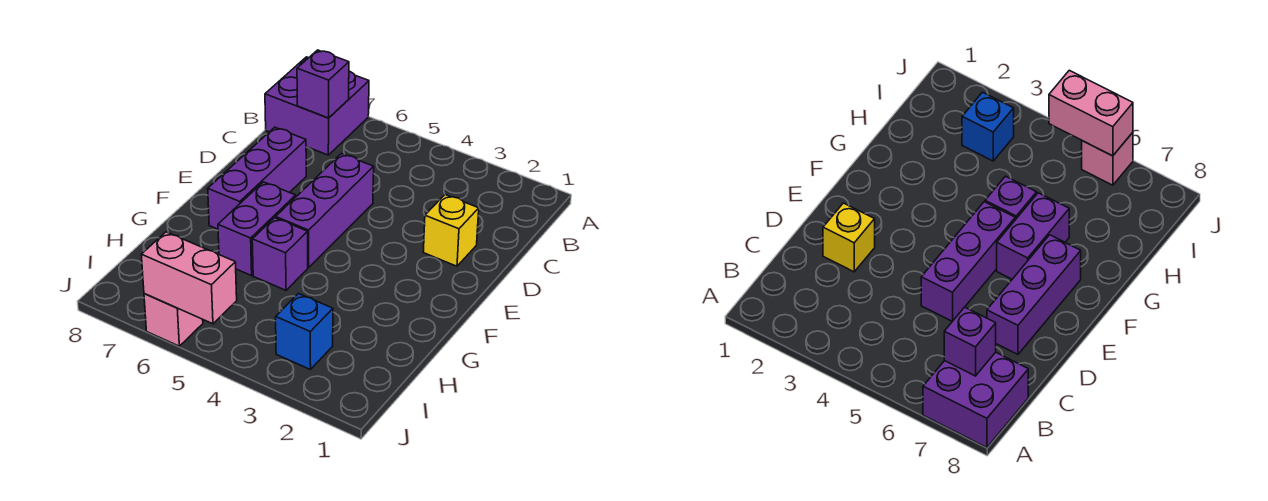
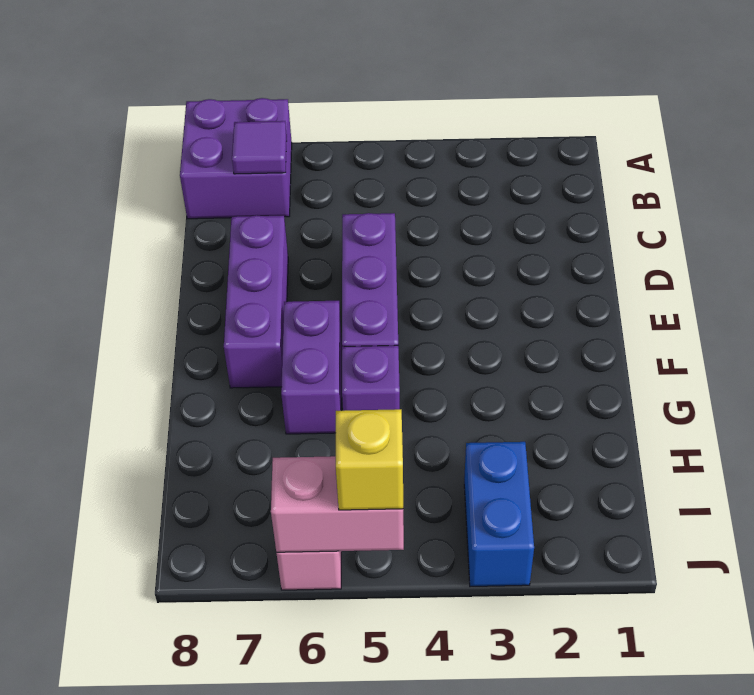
purple brick B7 level 2 -> purple tile B7 level 2
yellow brick D2 level 1 -> yellow brick J5 level 3
blue brick I3 level 1 -> blue brick I3:J3 level 1

